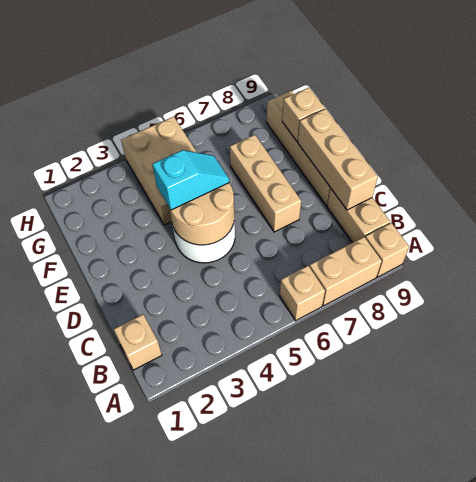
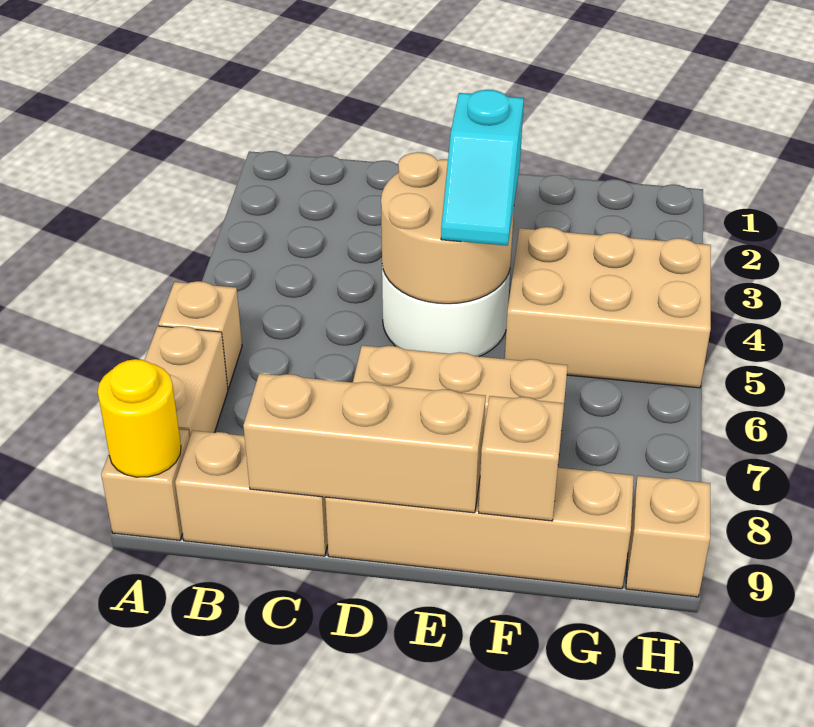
none -> yellow round brick A9 level 2
tan brick B1 level 1 -> tan brick H9 level 1

